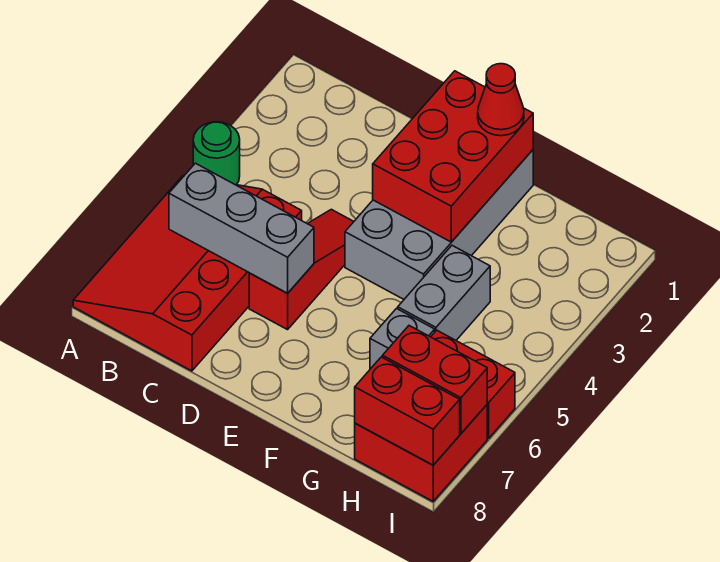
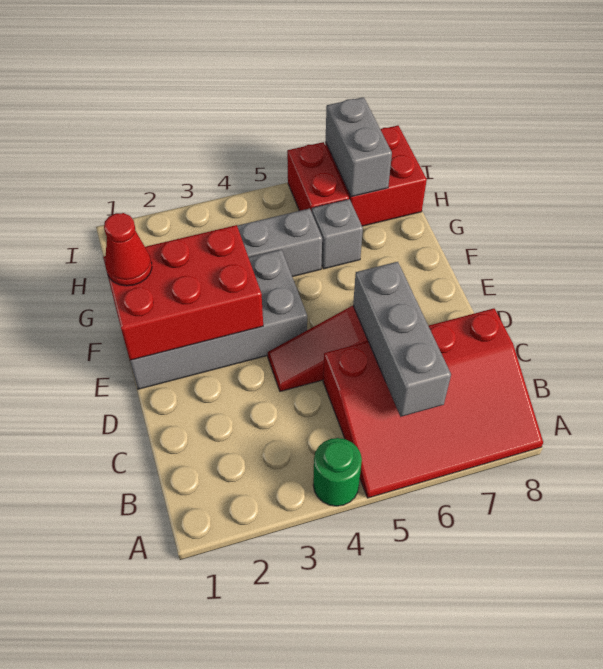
red brick H7:I7 level 2 -> grey brick H7:I7 level 2
red brick H8:I8 level 2 -> none

